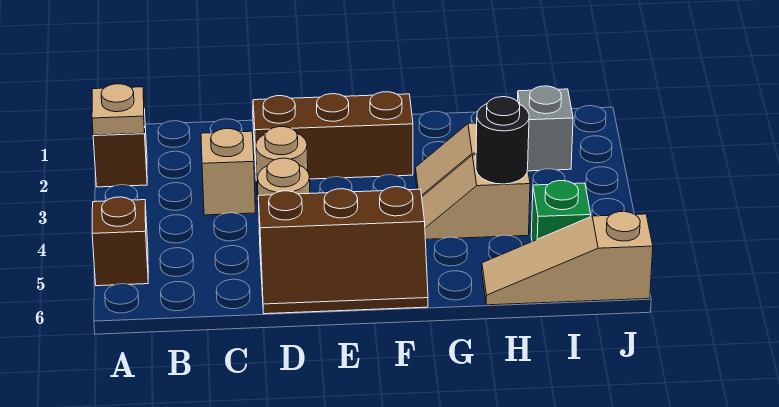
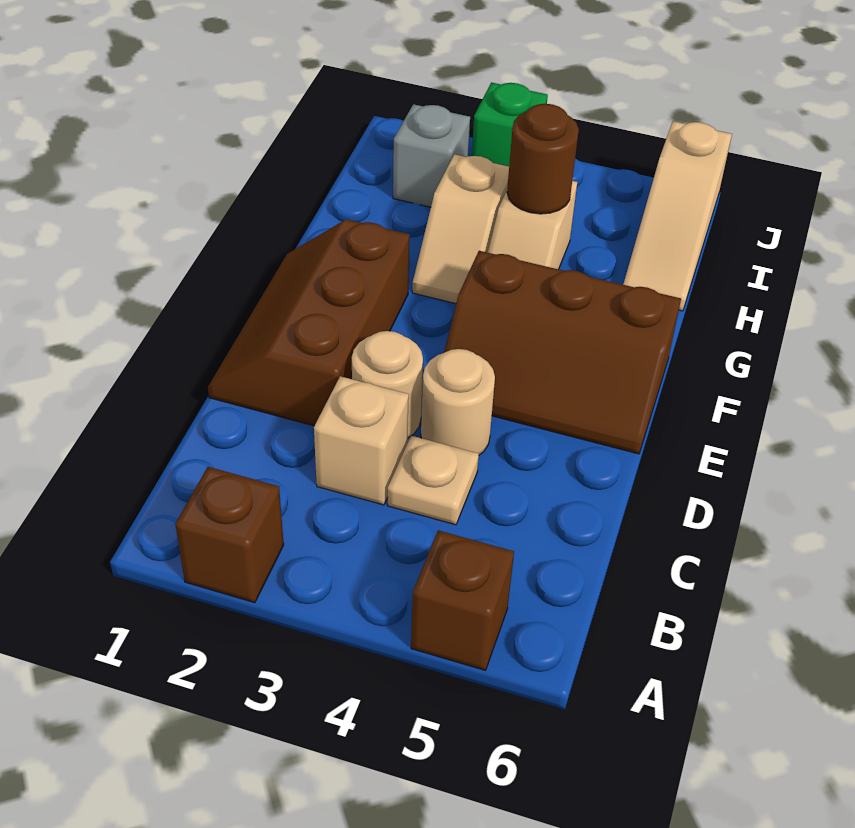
tan plate A2 level 2 -> tan plate C4 level 1
brown slope D5:F6 level 1 top 5 -> brown slope E4:F6 level 1 top F
black round brick H4 level 2 -> brown round brick H4 level 2
green brick I5 level 1 -> green brick J3 level 1

